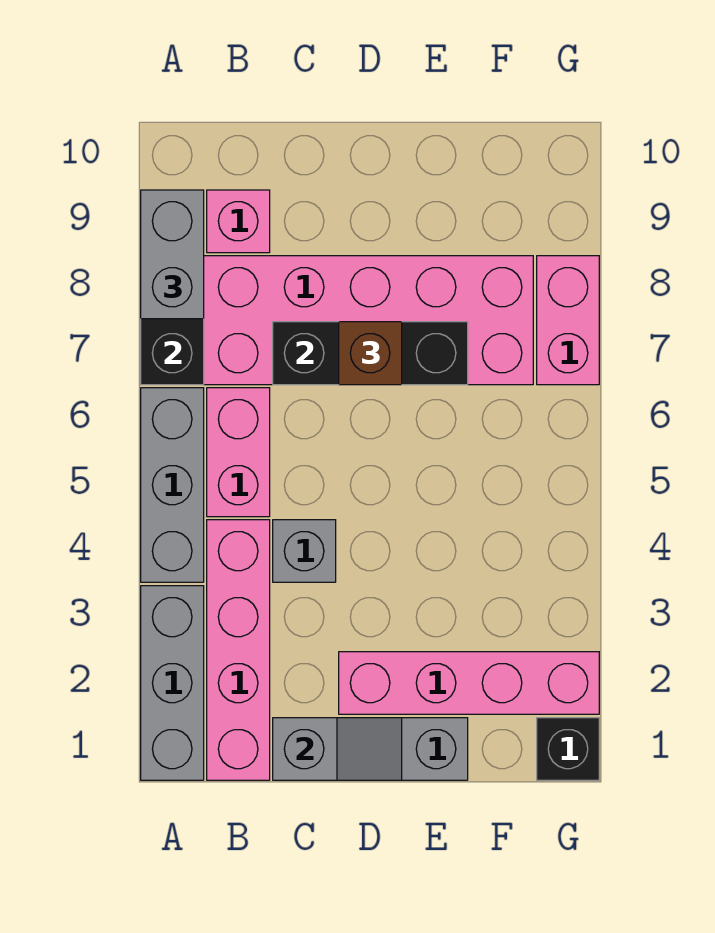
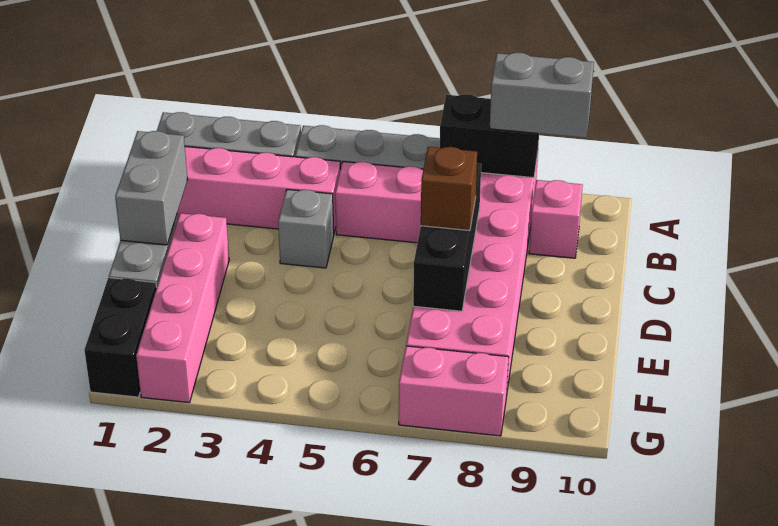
grey slope C1:D1 level 2 top C -> grey brick C1:D1 level 2
black brick G1 level 1 -> black brick F1:G1 level 1

